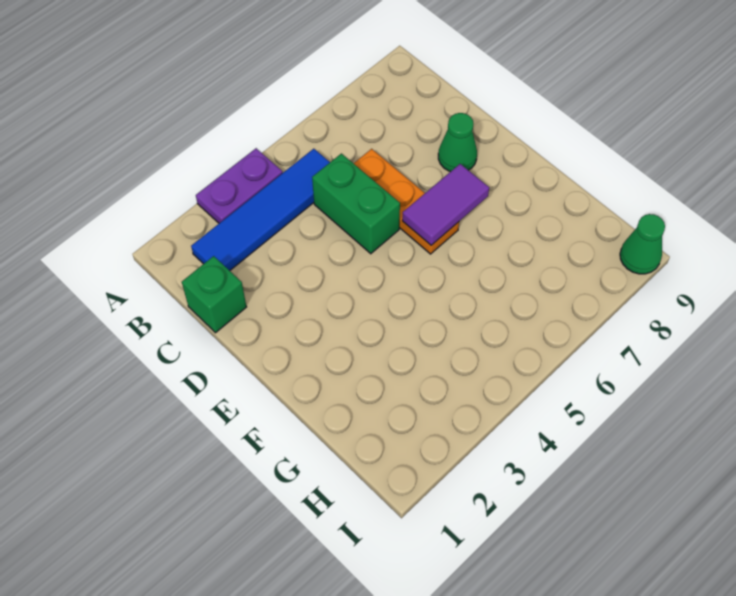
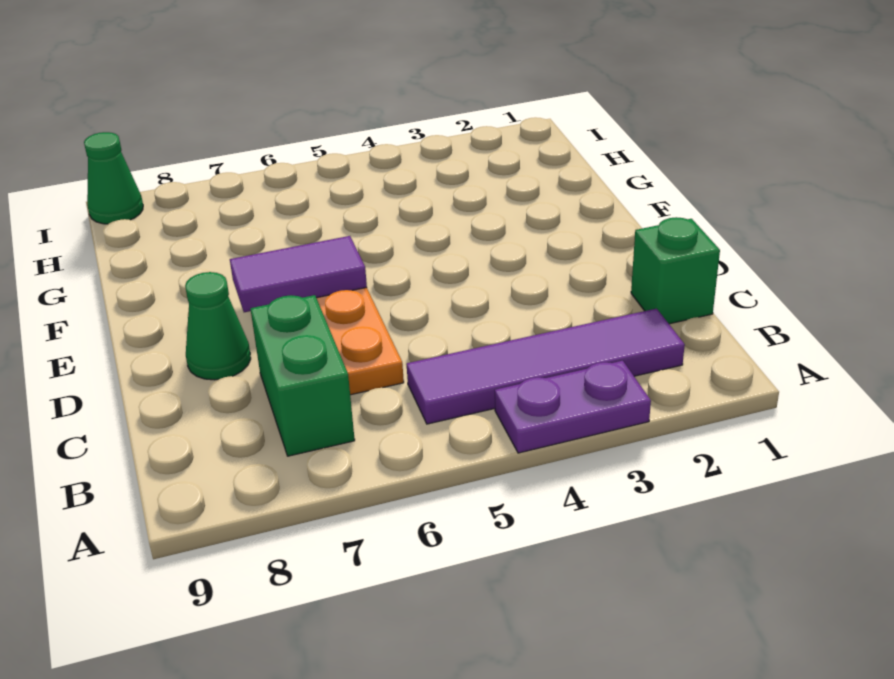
blue tile B2:B5 level 1 -> purple tile B2:B5 level 1
green brick C5:D5 level 1 -> green brick B7:C7 level 1

